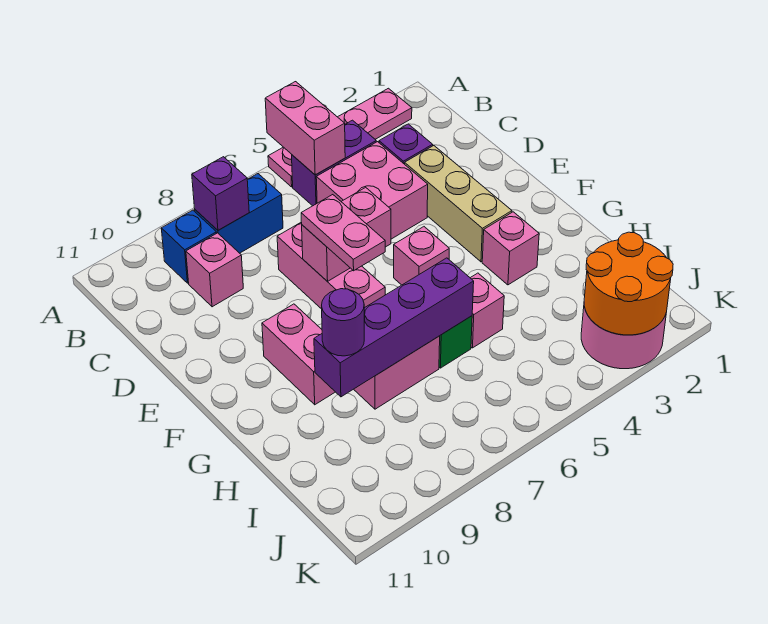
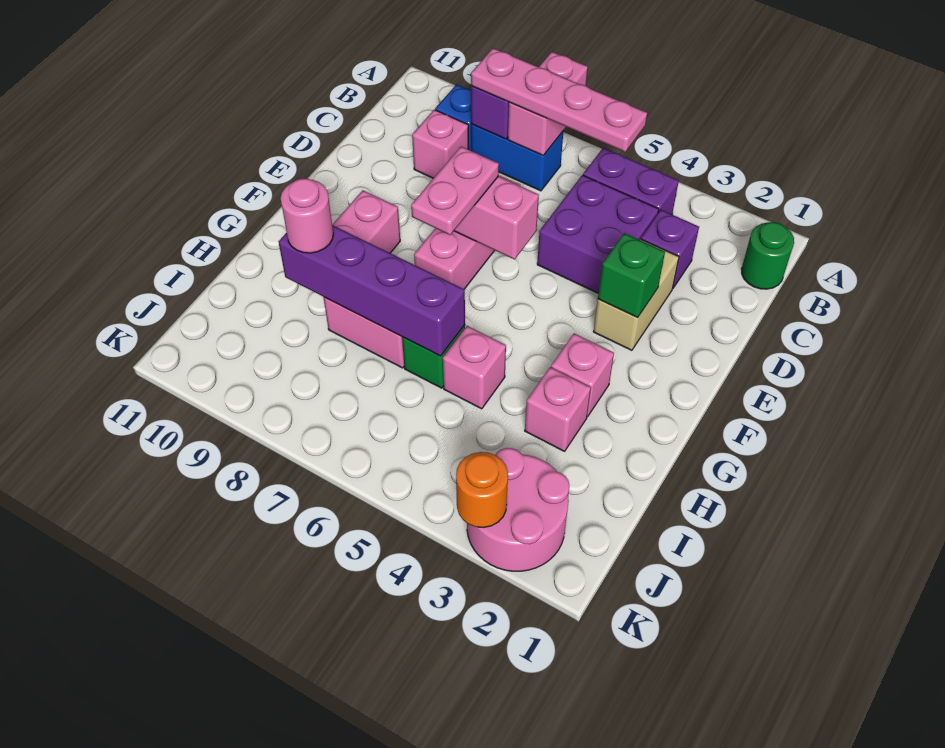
pink plate A2:A5 level 1 -> pink plate B5:B8 level 3
pink brick A5:B5 level 2 -> pink brick A7:B7 level 2
none -> green round brick B1 level 1
pink brick C4:D5 level 1 -> purple brick C4:D5 level 1
tan brick D3:F3 level 1 -> tan brick D3:E3 level 1
none -> green brick E3 level 2
pink brick F5 level 1 -> pink brick H3 level 1
purple round brick H9 level 3 -> pink round brick H9 level 3
orange round brick J2:K3 level 2 -> orange round brick K3 level 2

